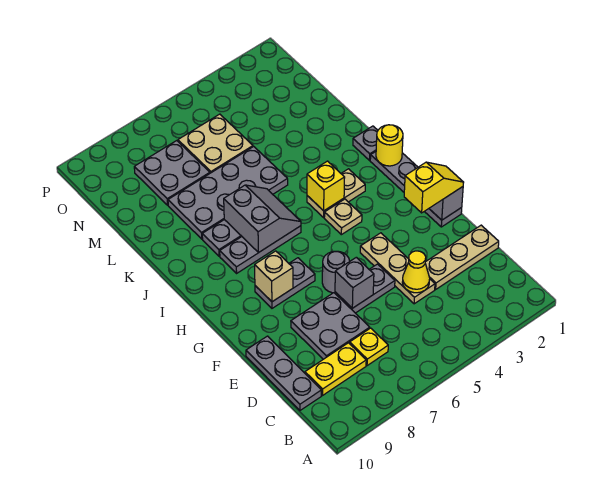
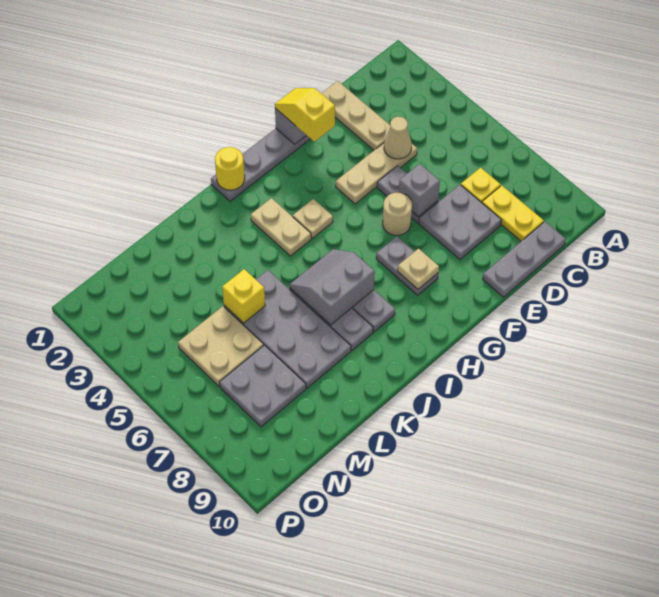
yellow cone D4 level 2 -> tan cone D4 level 2
grey round brick F6 level 1 -> tan round brick F6 level 1
tan brick G8 level 2 -> tan plate G8 level 2
yellow brick I4 level 2 -> yellow brick L5 level 2
grey plate J1 level 1 -> none

